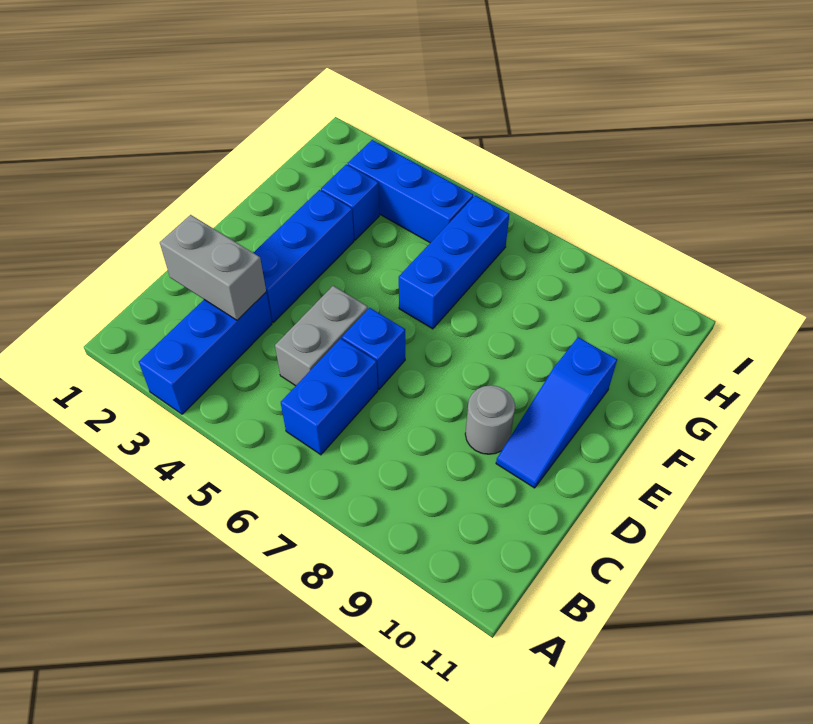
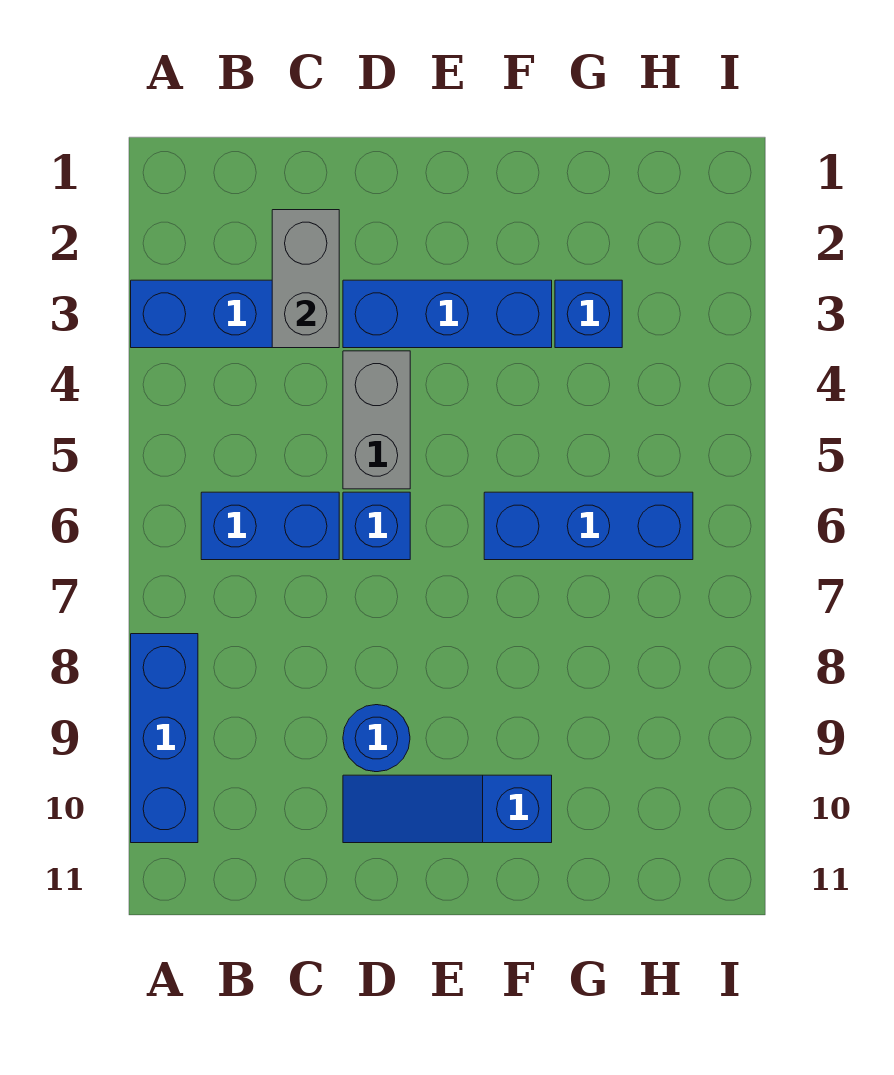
grey brick C5:D5 level 1 -> grey brick D4:D5 level 1
grey round brick D9 level 1 -> blue round brick D9 level 1
blue brick H3:H5 level 1 -> blue brick A8:A10 level 1

